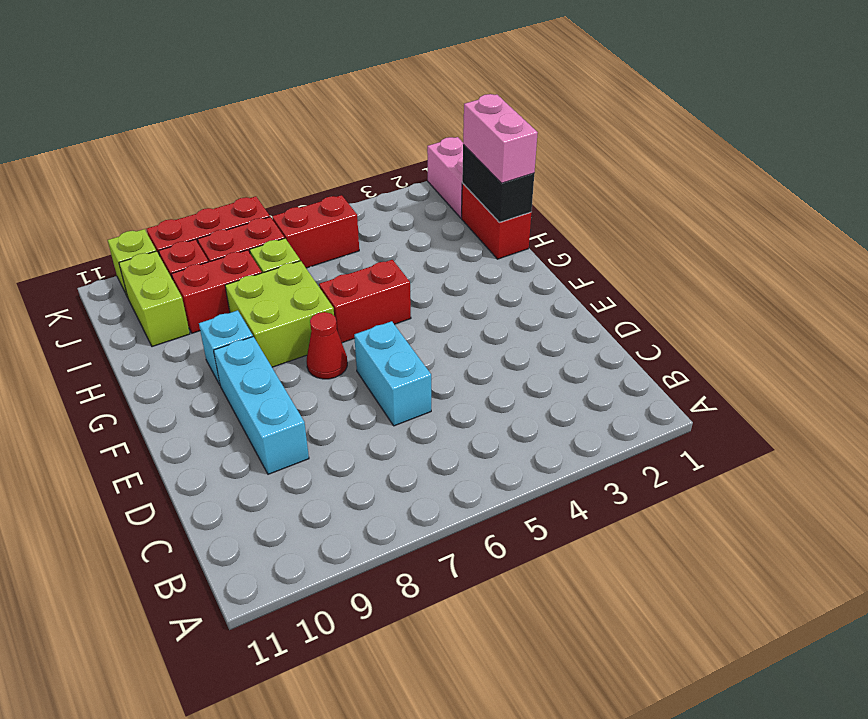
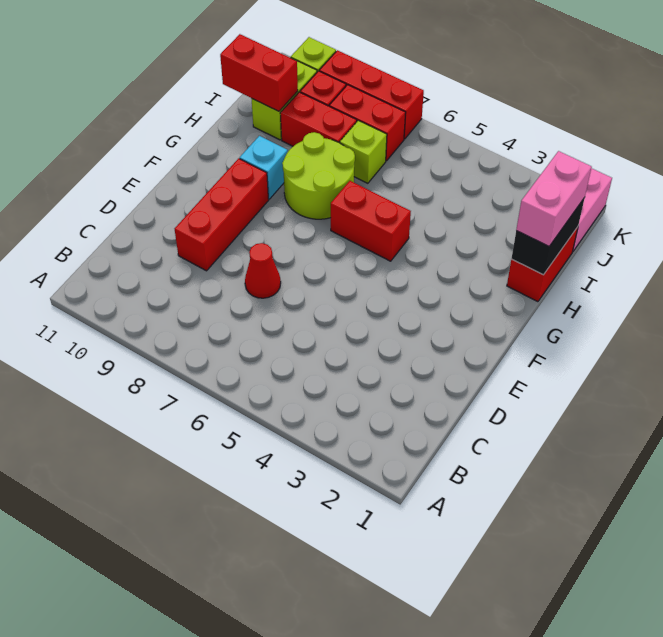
cyan brick D6:E6 level 1 -> none
cyan brick D9:F9 level 1 -> red brick D9:F9 level 1
red cone F7 level 1 -> red cone D7 level 1
lime brick G7:H8 level 1 -> lime round brick G7:H8 level 1
red brick J5:J6 level 1 -> red brick I10:I11 level 2

